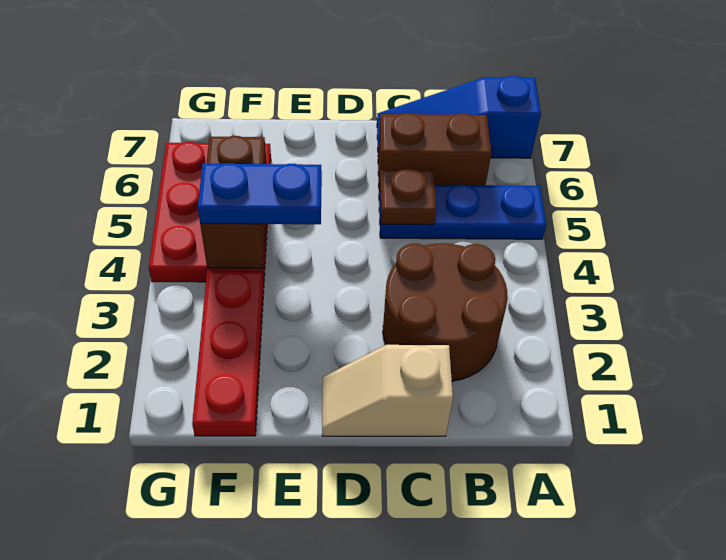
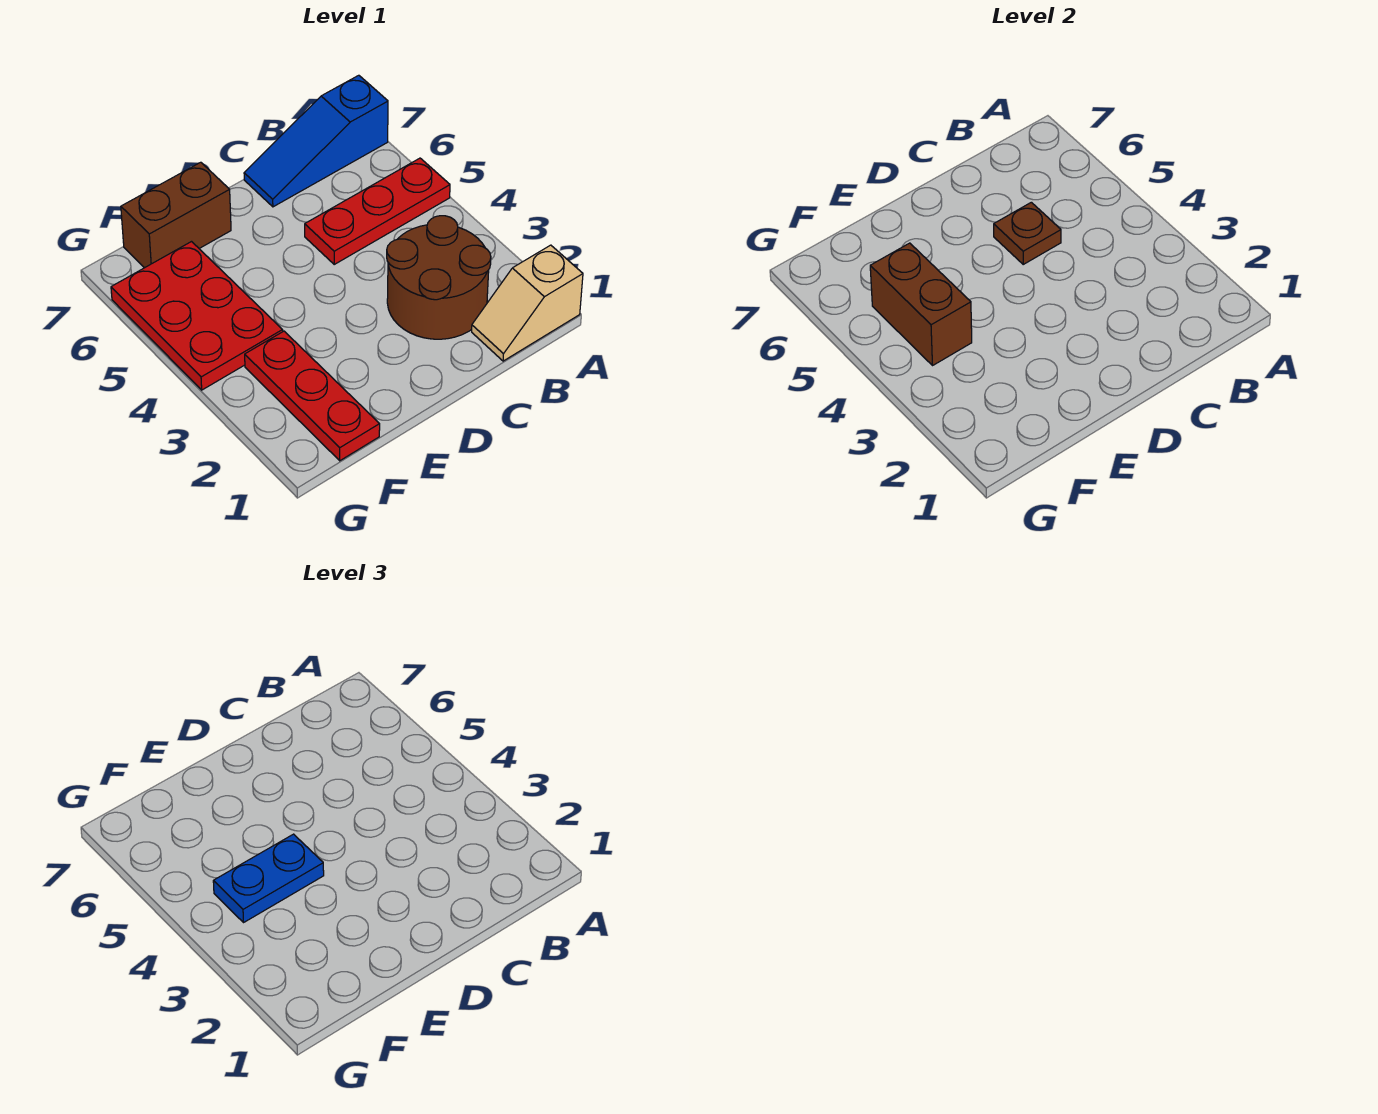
blue plate A5:C5 level 1 -> red plate A5:C5 level 1
brown brick B6:C6 level 1 -> brown brick E7:F7 level 1
tan slope C1:D1 level 1 top C -> tan slope A1:B1 level 1 top A

